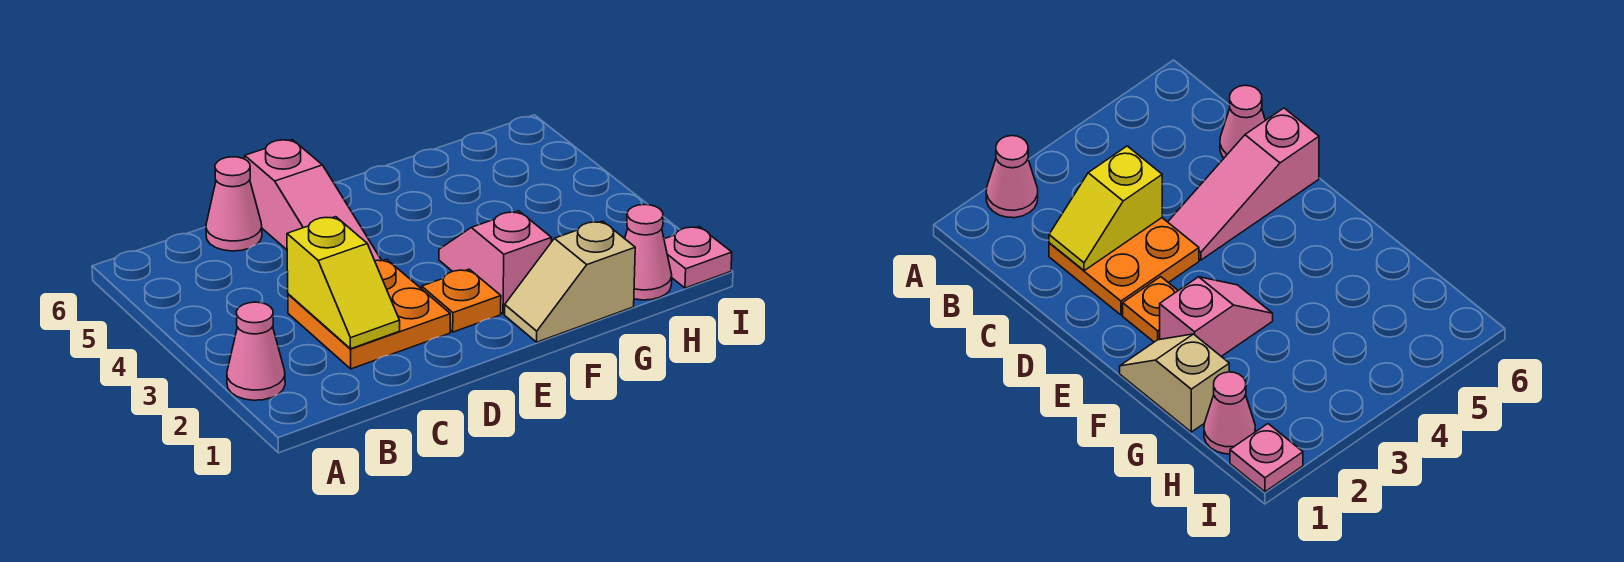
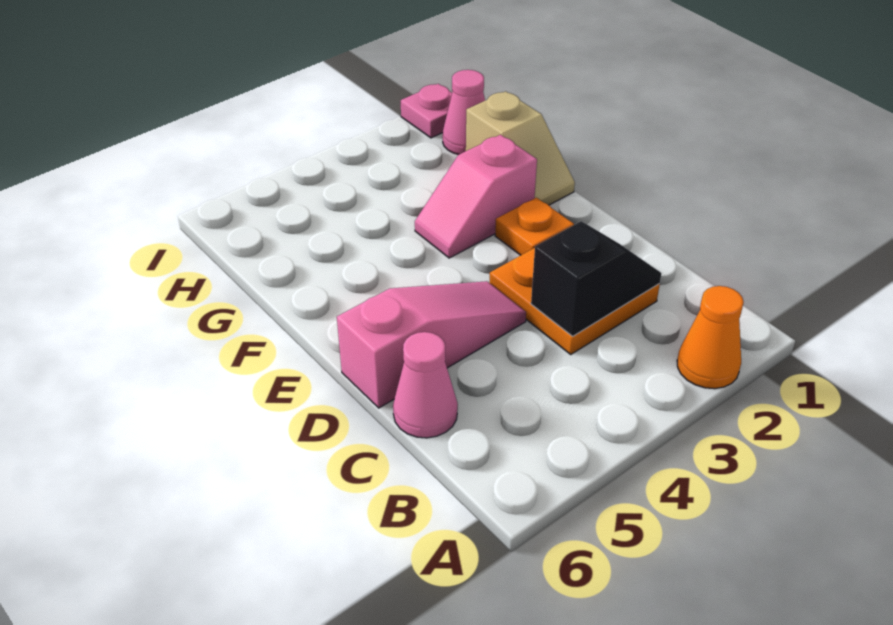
pink cone A2 level 1 -> orange cone A2 level 1
yellow slope C2:C3 level 2 top 3 -> black slope C2:C3 level 2 top 3

